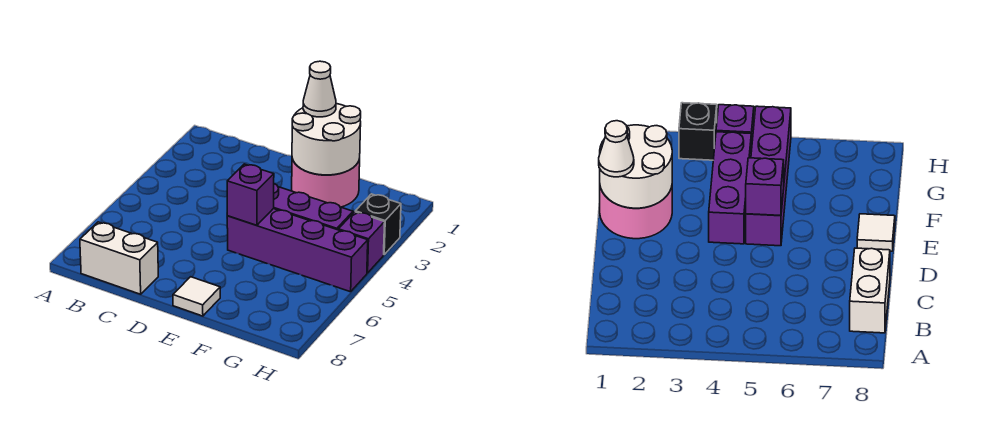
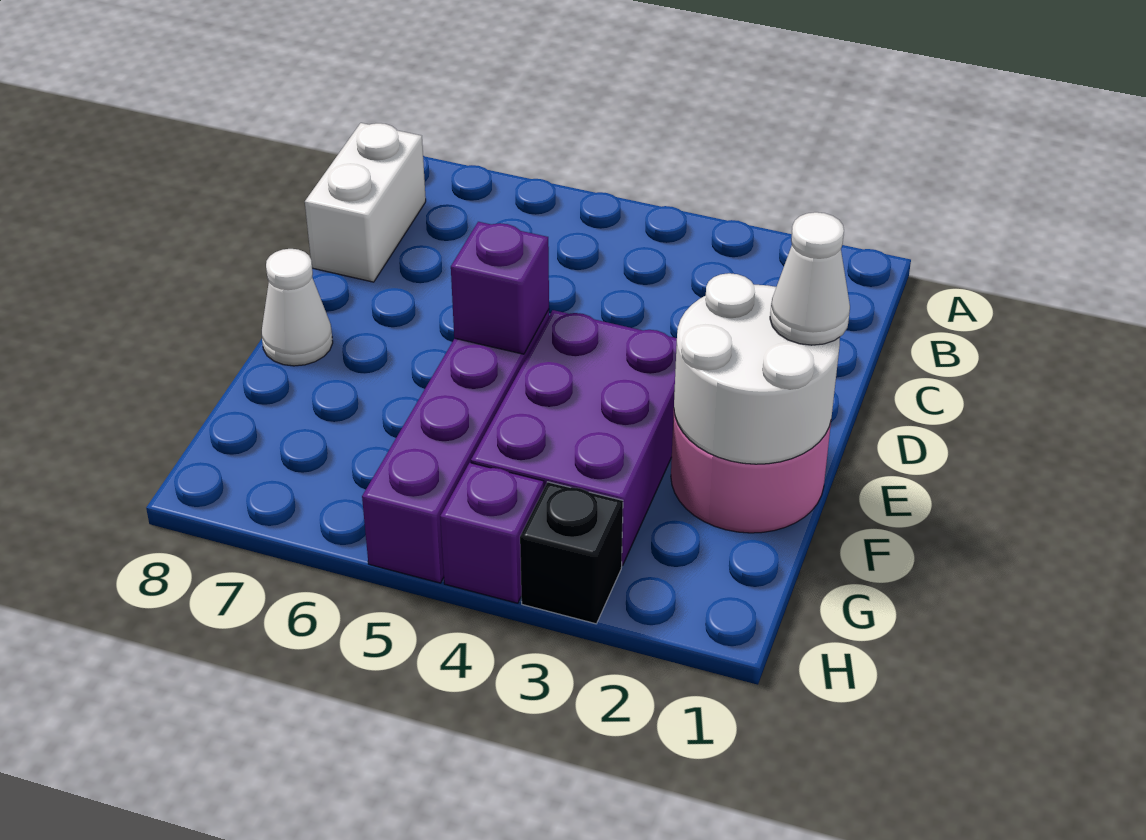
purple brick E4:G4 level 1 -> purple brick E3:G4 level 1
white tile E8 level 1 -> white cone E8 level 1

